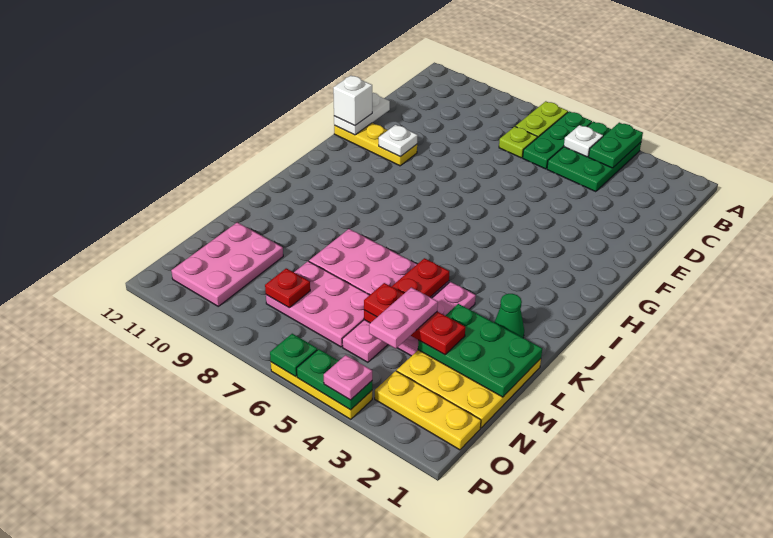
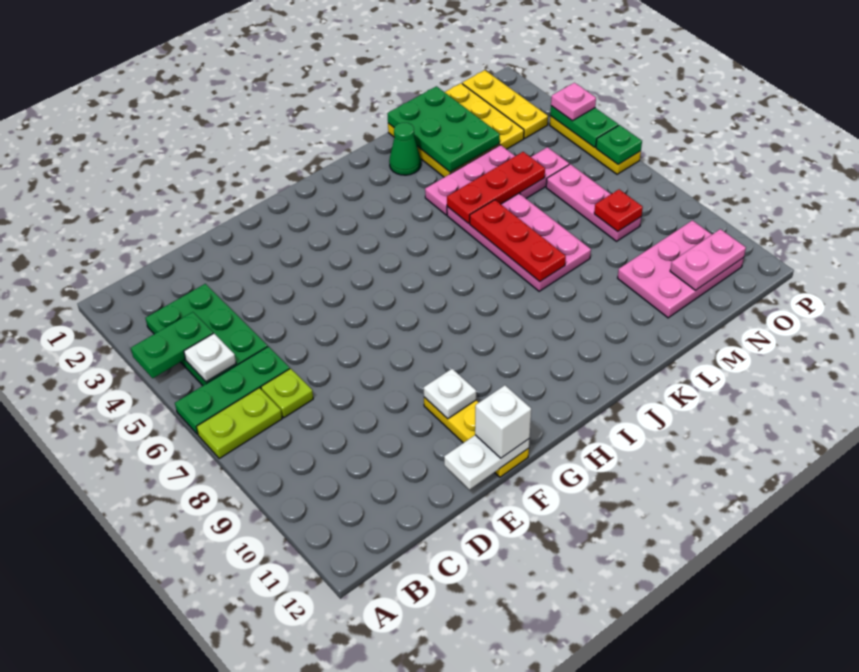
green plate A4:C5 level 1 -> green plate B3:C5 level 1
red plate M3:M5 level 3 -> red plate K6:K8 level 2
pink plate M4:N4 level 4 -> pink plate N11:O11 level 2
pink plate M6:N8 level 1 -> pink plate N6:N8 level 1

